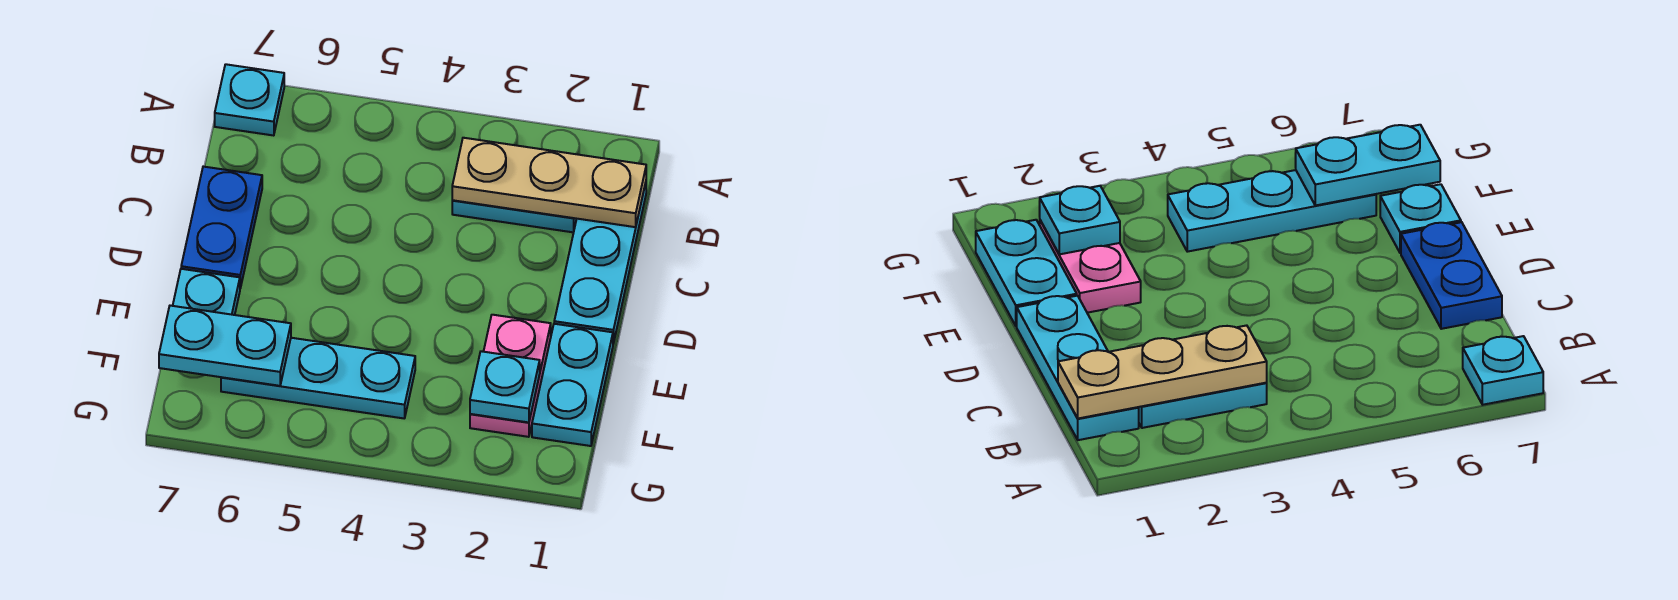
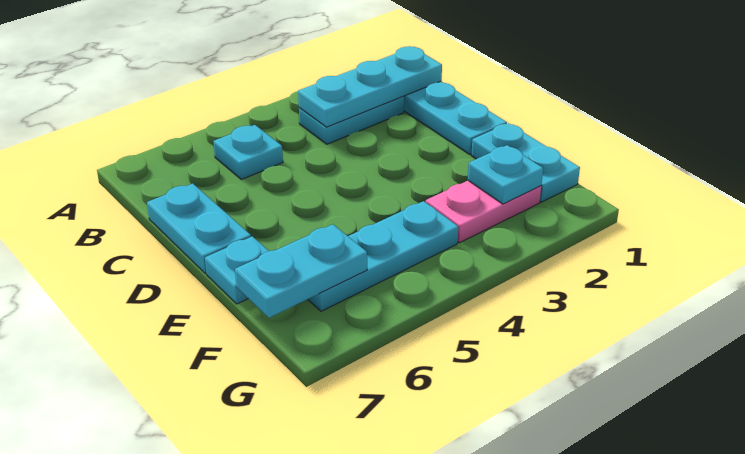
cyan plate A7 level 1 -> cyan plate B5 level 1
tan plate B1:B3 level 2 -> cyan plate B1:B3 level 2
blue plate C7:D7 level 1 -> cyan plate C7:D7 level 1
pink plate E2:F2 level 1 -> pink plate F2:F3 level 1

